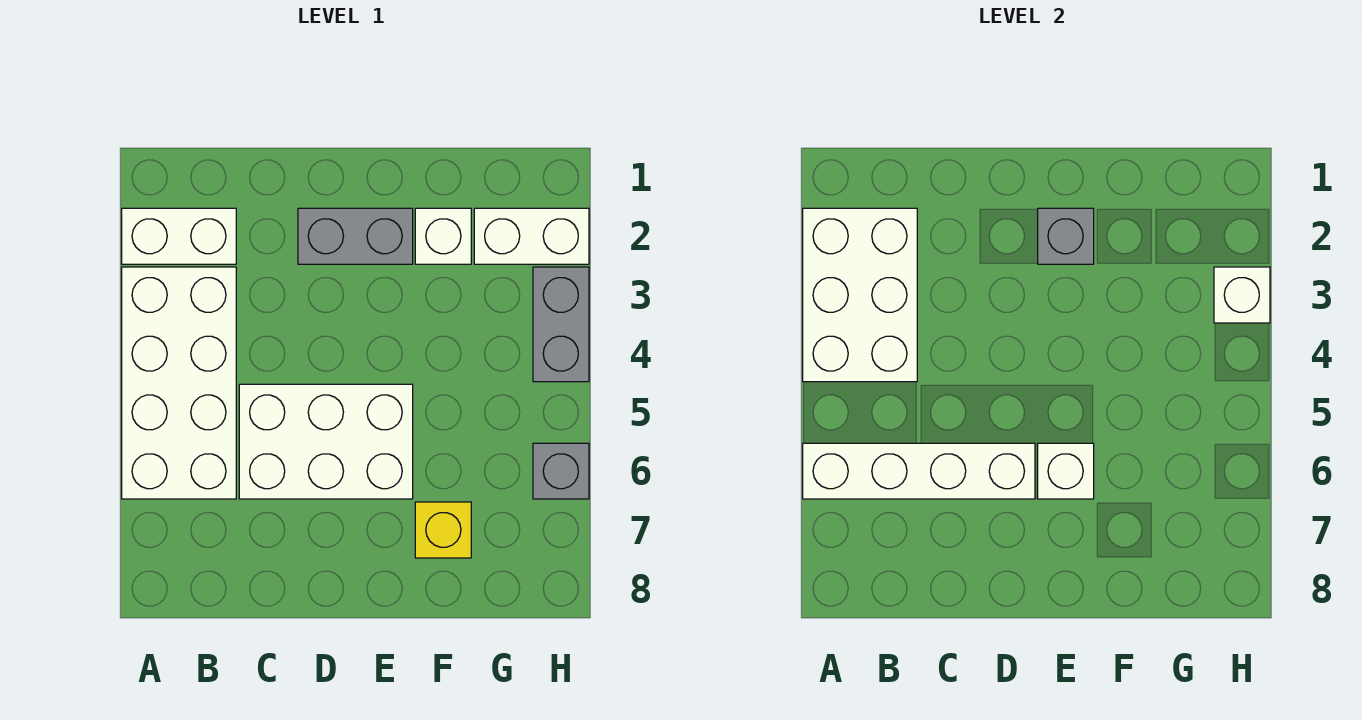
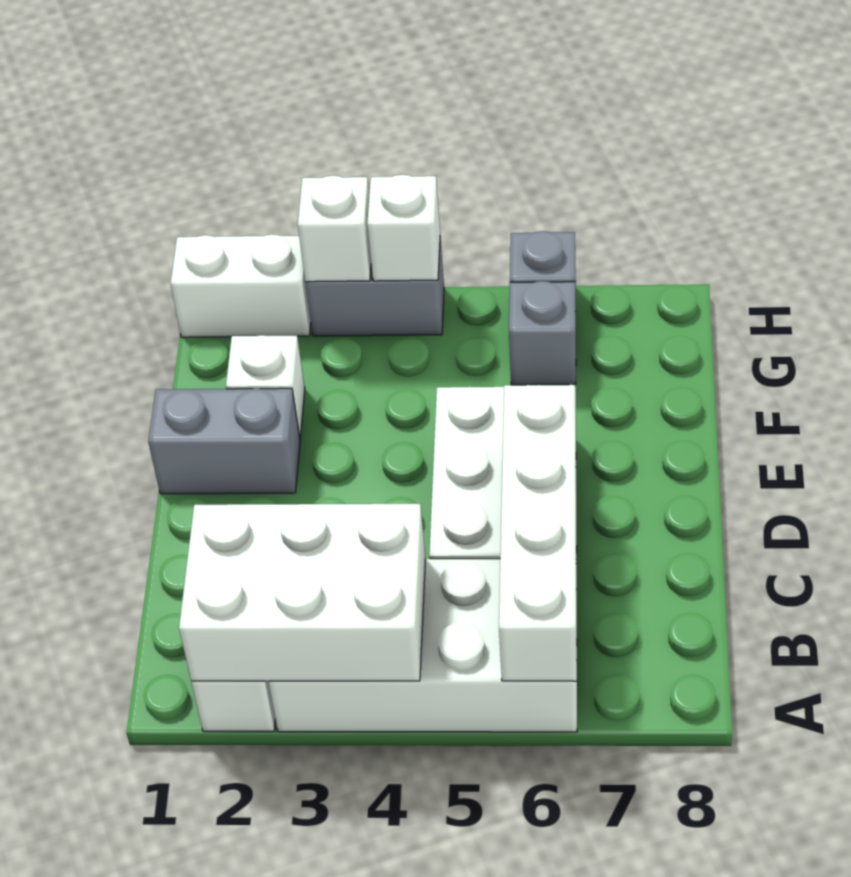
grey brick D2:E2 level 1 -> grey brick E1:E2 level 1
grey brick E2 level 2 -> grey brick G6 level 1
white brick E6 level 2 -> white brick H4 level 2
yellow brick F7 level 1 -> none
white brick G2:H2 level 1 -> white brick H1:H2 level 1

